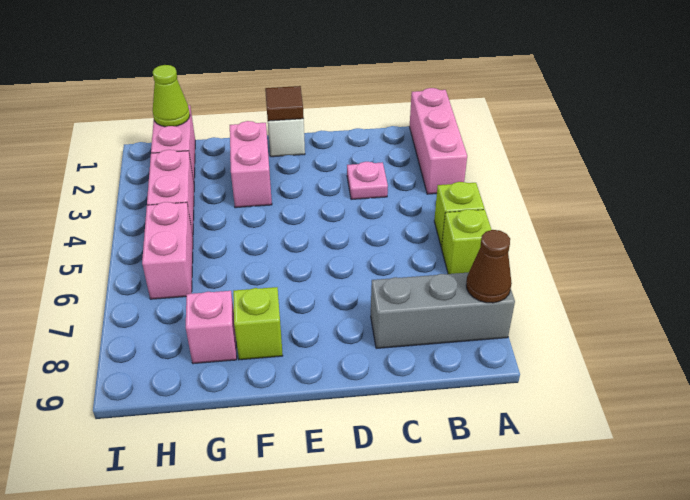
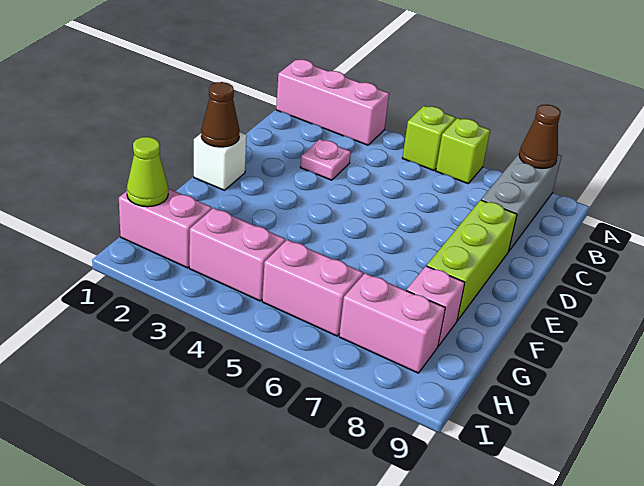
brown tile E1 level 2 -> brown cone E1 level 2
pink brick F2:F3 level 1 -> pink brick H7:H8 level 1
lime brick F8 level 1 -> lime brick D8:F8 level 1

